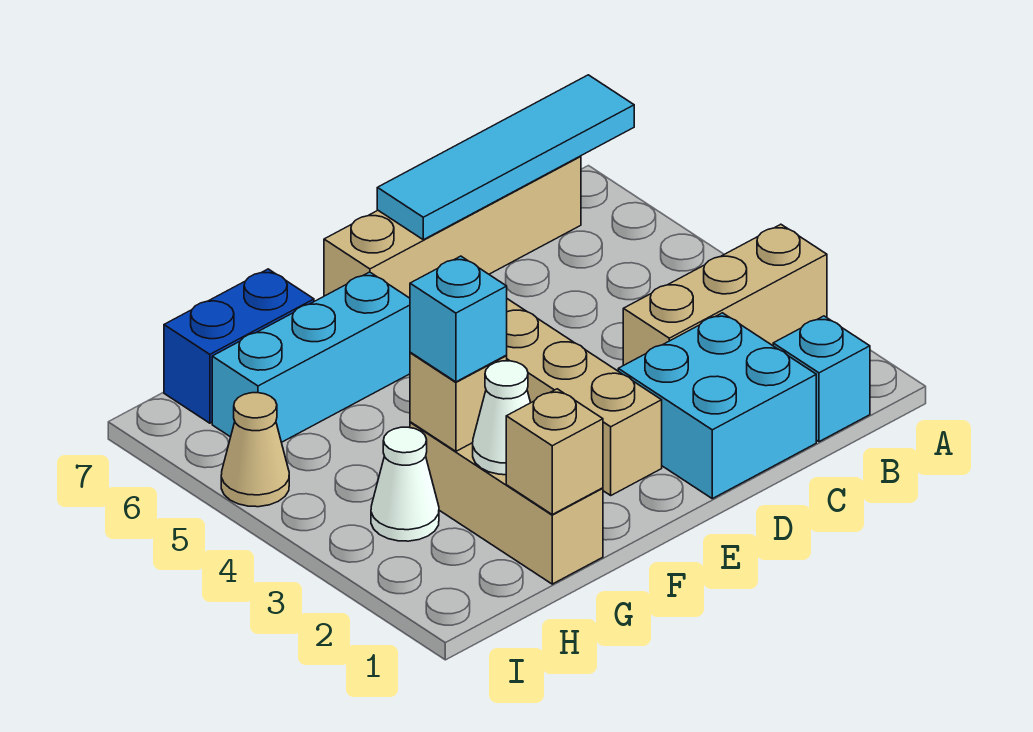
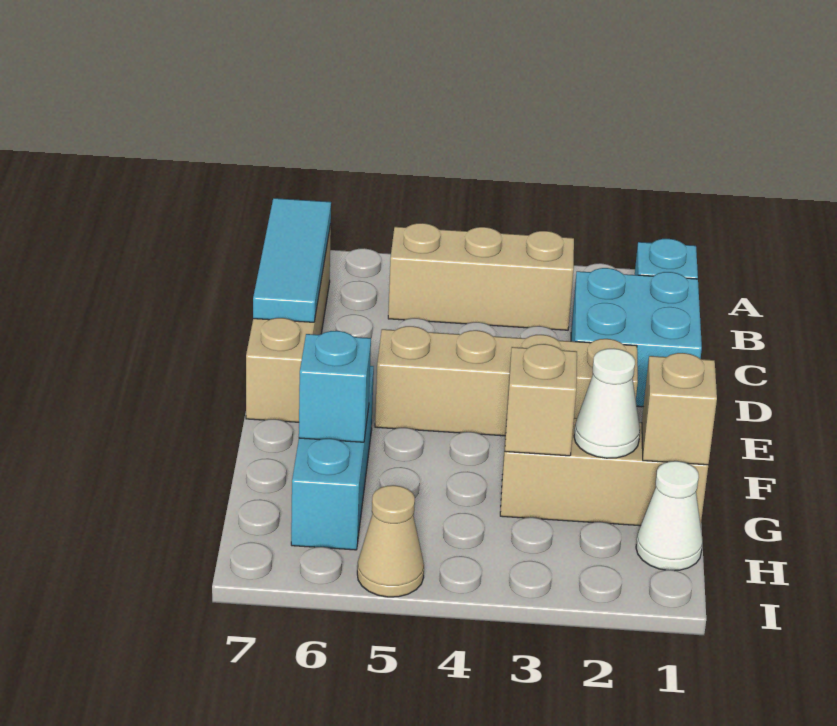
tan brick A3:C3 level 1 -> tan brick B3:B5 level 1
cyan tile A7:D7 level 2 -> cyan tile B7:D7 level 2
cyan brick G3 level 3 -> cyan brick G6 level 2
blue brick G7:H7 level 1 -> none
white cone H3 level 1 -> white cone H1 level 1

